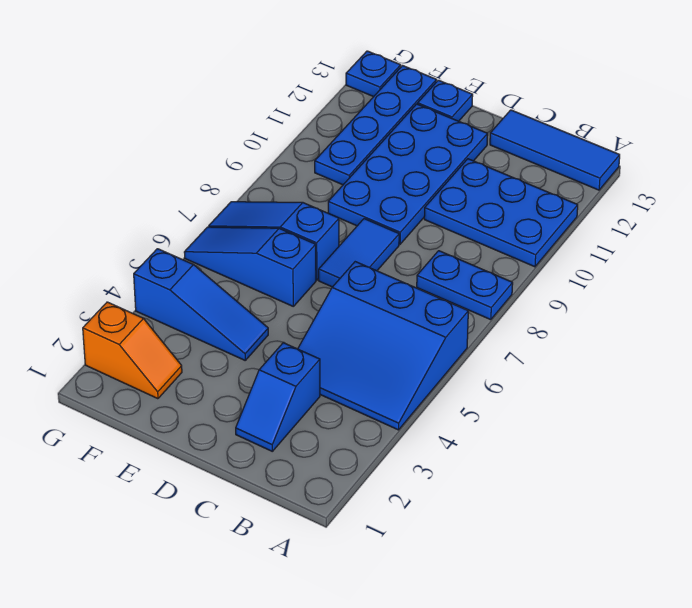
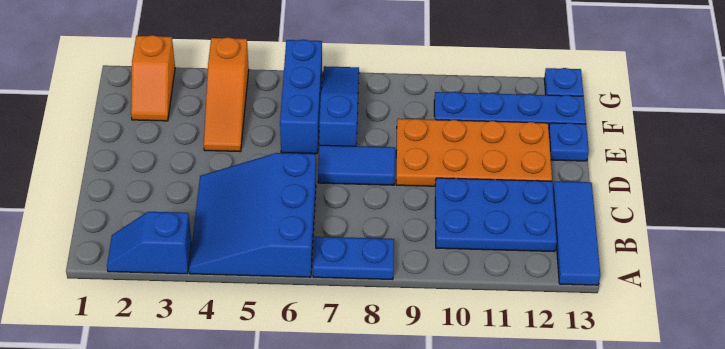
blue plate A8:B8 level 1 -> blue plate A7:A8 level 1
blue plate A10:C11 level 1 -> blue plate B10:C12 level 1
blue slope C2:C3 level 1 top 3 -> blue slope A2:A3 level 1 top 3
blue plate D9:E12 level 1 -> orange plate D9:E12 level 1
blue slope E4:G4 level 1 top G -> orange slope E4:G4 level 1 top G
blue slope E6:G6 level 1 top E -> blue brick E6:G6 level 1

